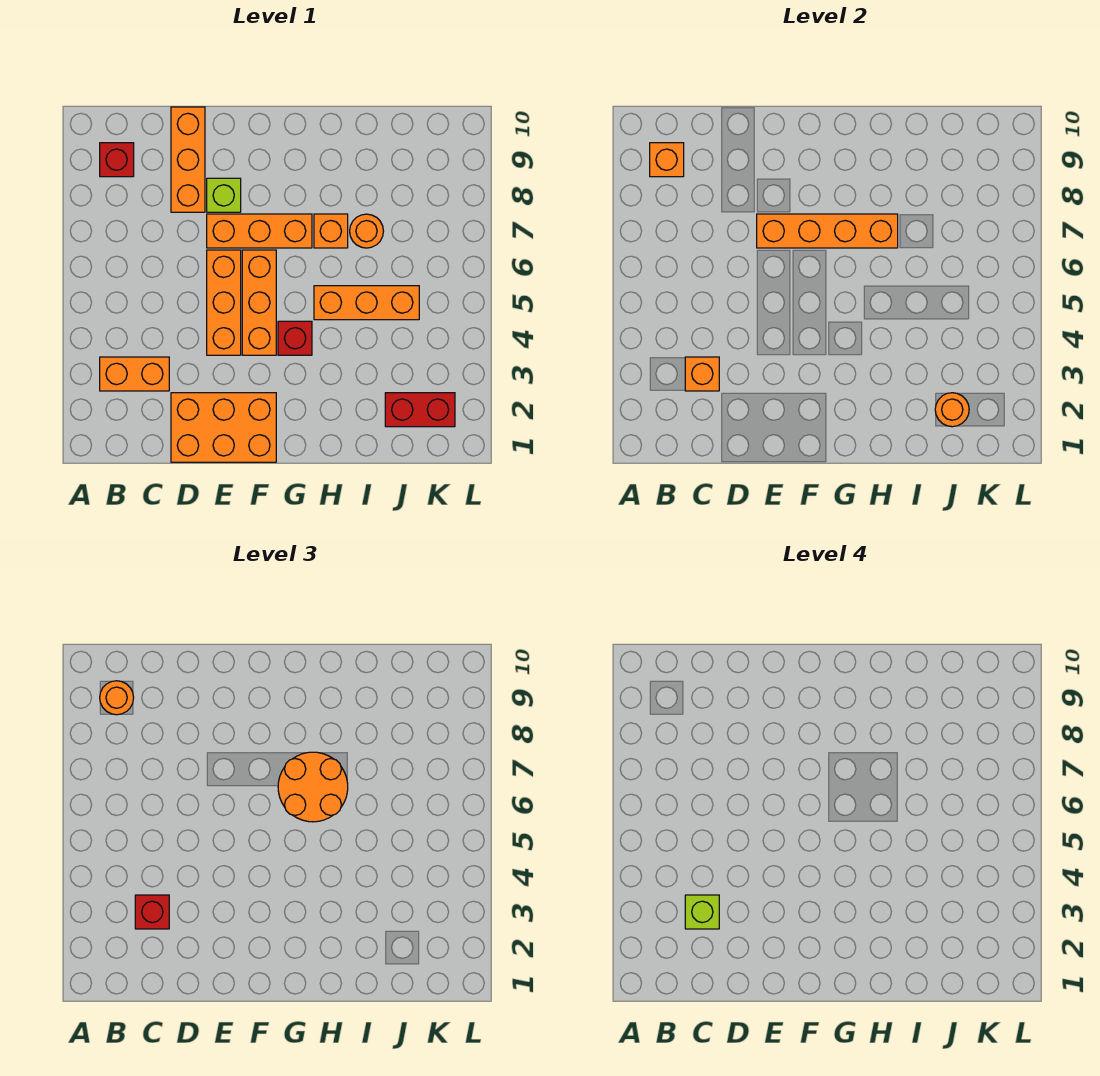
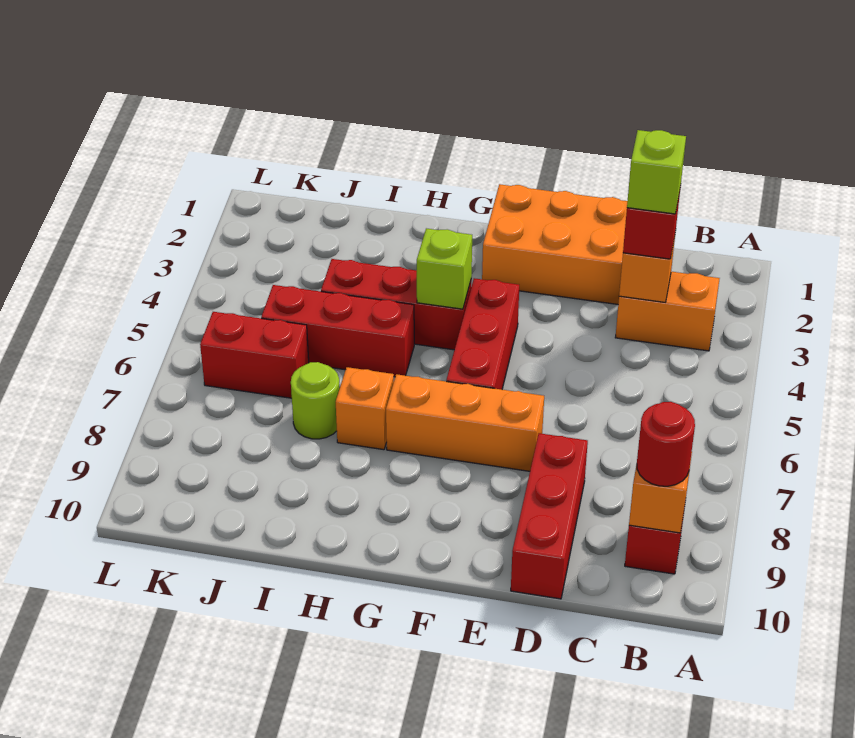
orange round brick B9 level 3 -> red round brick B9 level 3
orange brick D8:D10 level 1 -> red brick D8:D10 level 1
orange brick E4:E6 level 1 -> none
orange brick E7:H7 level 2 -> none
lime brick E8 level 1 -> lime brick G4 level 2
orange brick F4:F6 level 1 -> red brick F4:F6 level 1
red brick G4 level 1 -> red brick G4:I4 level 1
orange round brick G6:H7 level 3 -> none
orange brick H5:J5 level 1 -> red brick H5:J5 level 1
orange round brick I7 level 1 -> lime round brick I7 level 1
red brick J2:K2 level 1 -> red brick J6:K6 level 1
orange round brick J2 level 2 -> none

